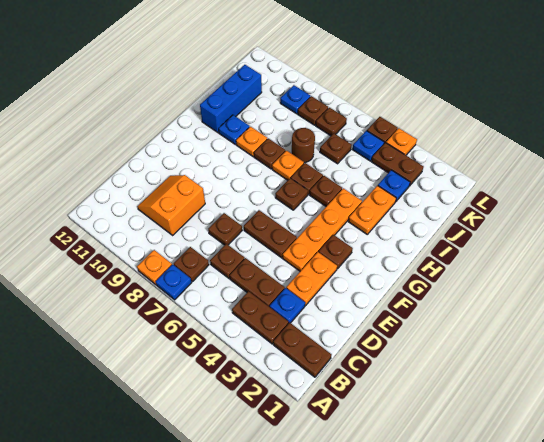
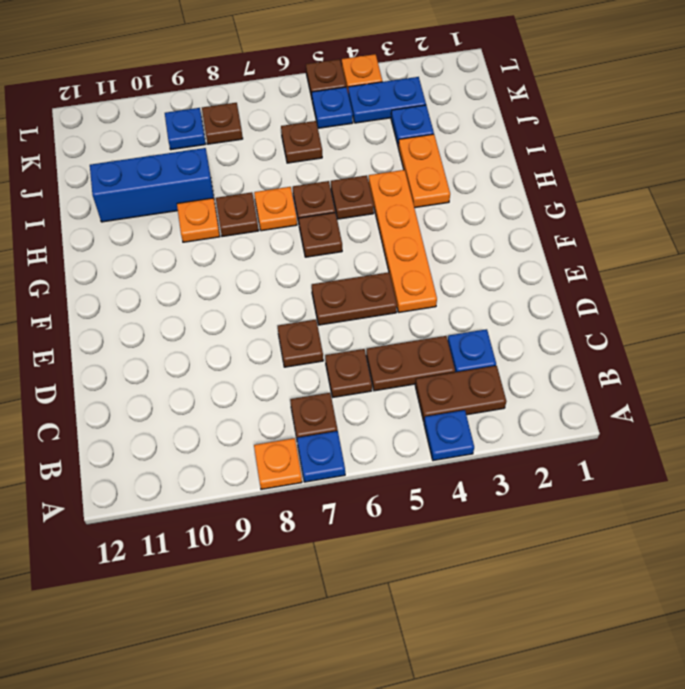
brown plate B1:B2 level 1 -> none
orange slope C9:D10 level 1 top 9 -> none
orange plate D3:E3 level 1 -> none
brown plate F3 level 1 -> none
blue plate H10 level 1 -> blue plate A4 level 1
blue brick H11:J11 level 1 -> blue brick I9:I11 level 1
brown round brick I7 level 1 -> none
brown plate K3:K4 level 1 -> blue plate K3:K4 level 1
brown plate K7 level 1 -> none

